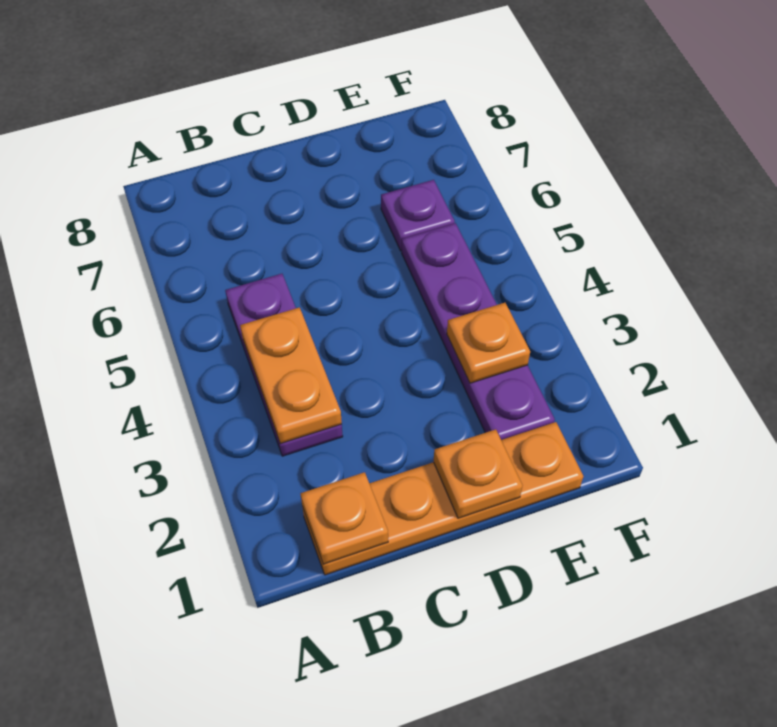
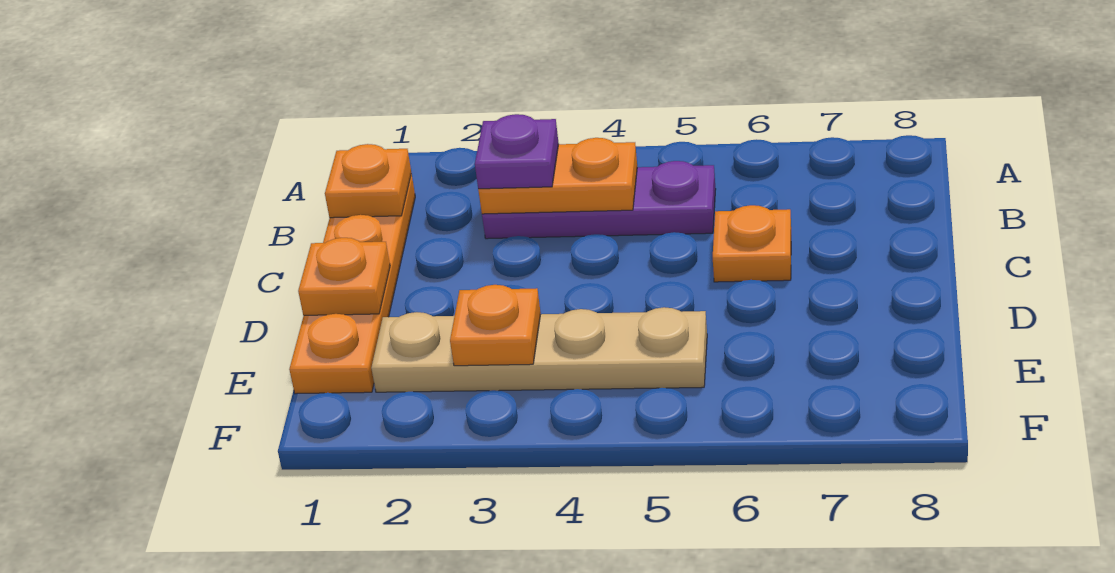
none -> orange plate C6 level 1
purple plate E2:E5 level 1 -> tan plate E2:E5 level 1
purple plate E6 level 1 -> purple plate B3 level 3

